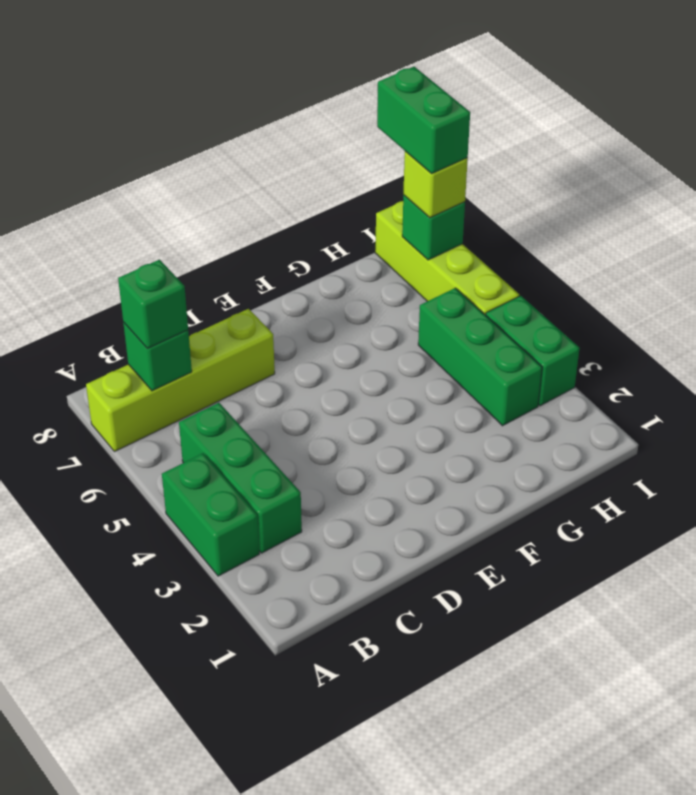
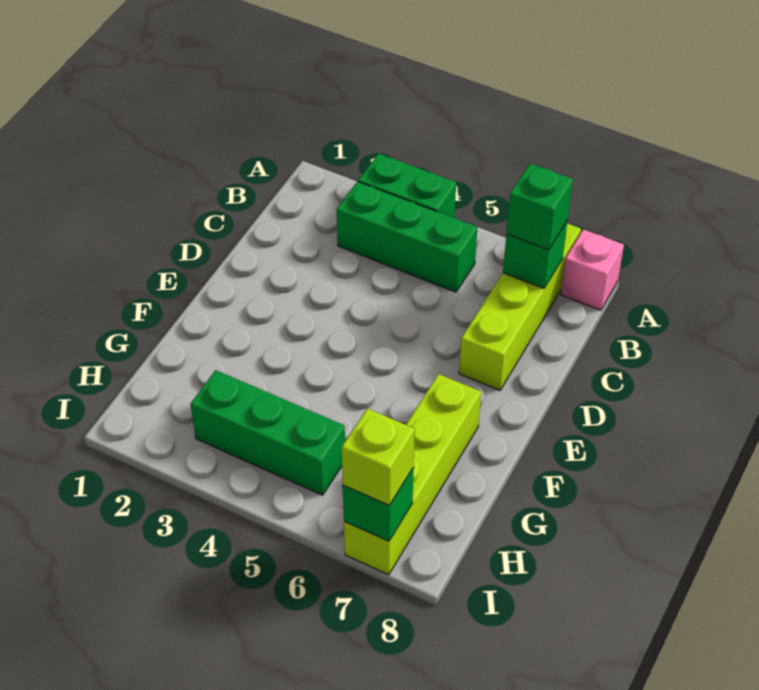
none -> pink brick A8 level 1
green brick I3:I4 level 1 -> none
lime brick I5:I8 level 1 -> lime brick F7:I7 level 1
green brick I7:I8 level 4 -> none

